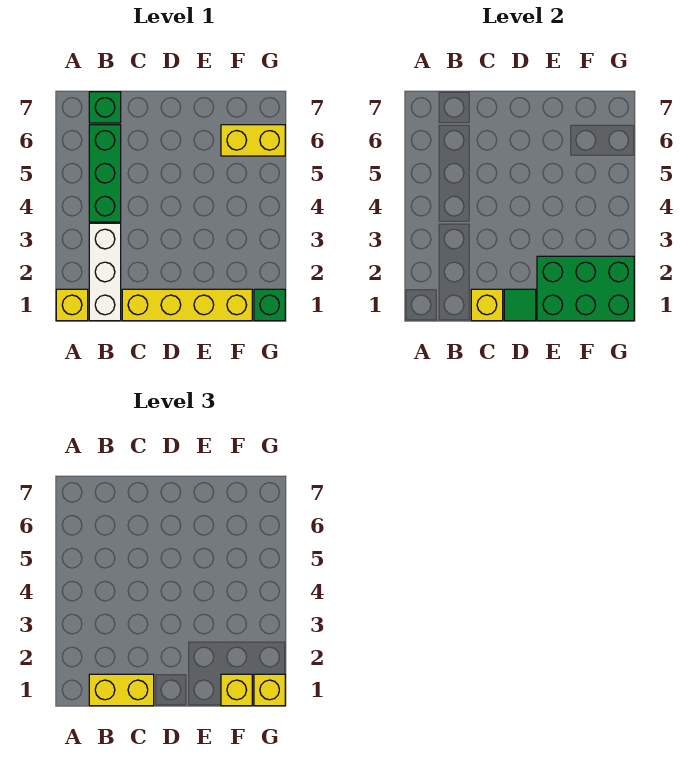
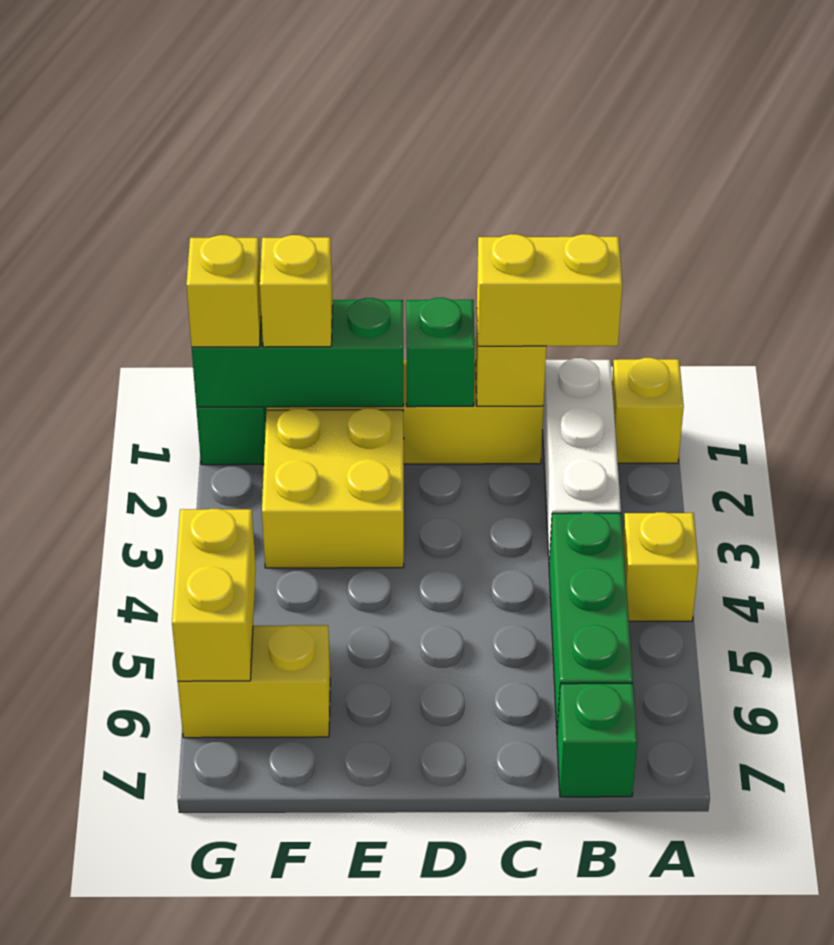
none -> yellow brick A4 level 1
green tile D1 level 2 -> green brick D1 level 2
green brick E1:G2 level 2 -> green brick E1:G1 level 2
none -> yellow brick E2:F3 level 1
none -> yellow brick G5:G6 level 2

